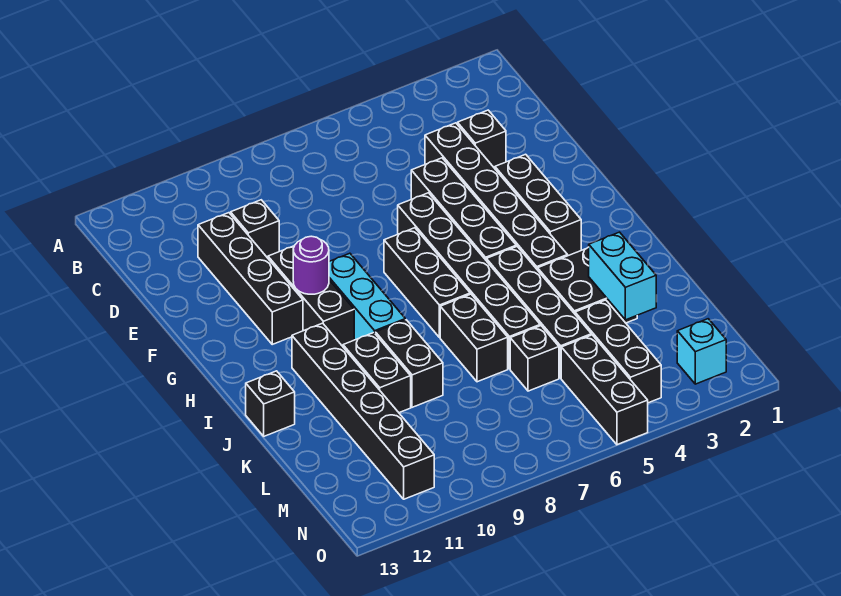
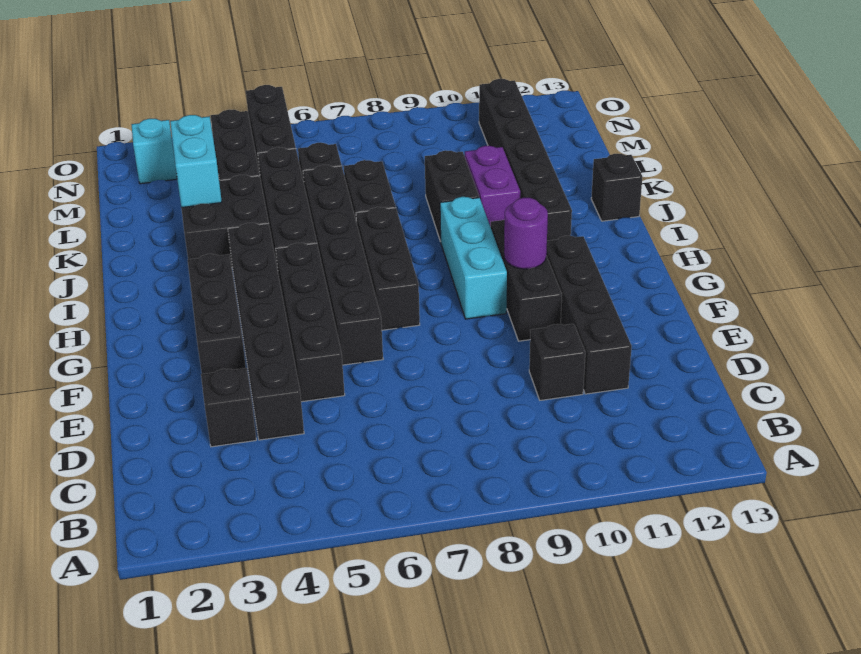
black brick J10:K10 level 1 -> purple brick J10:K10 level 1

